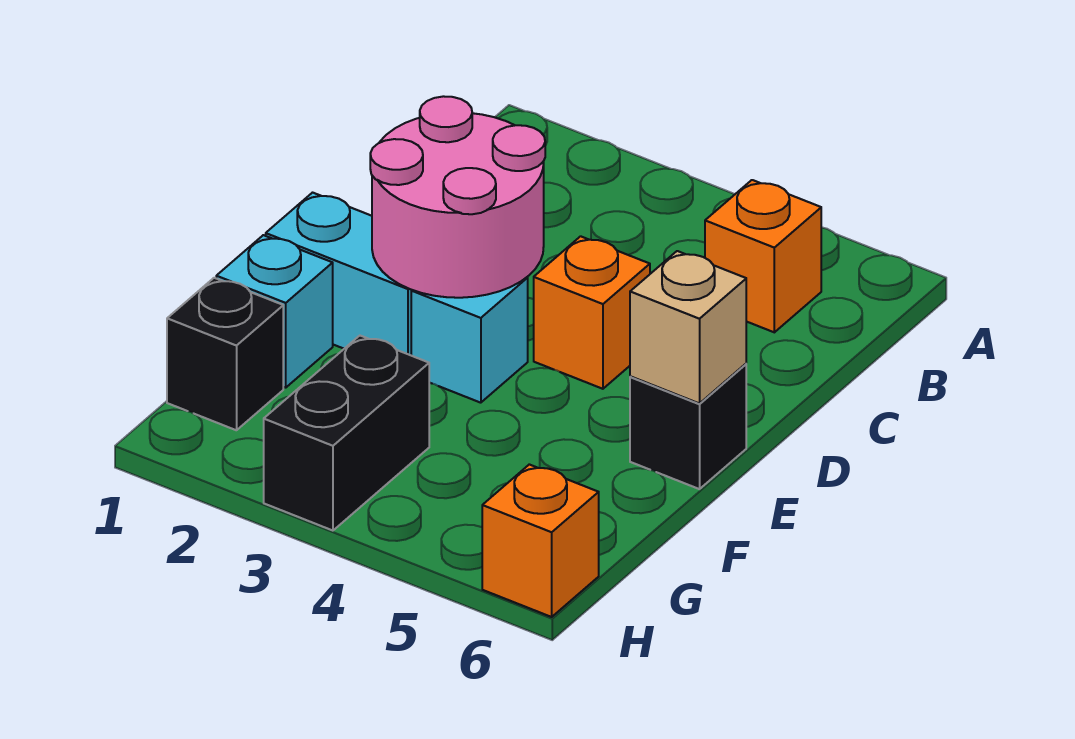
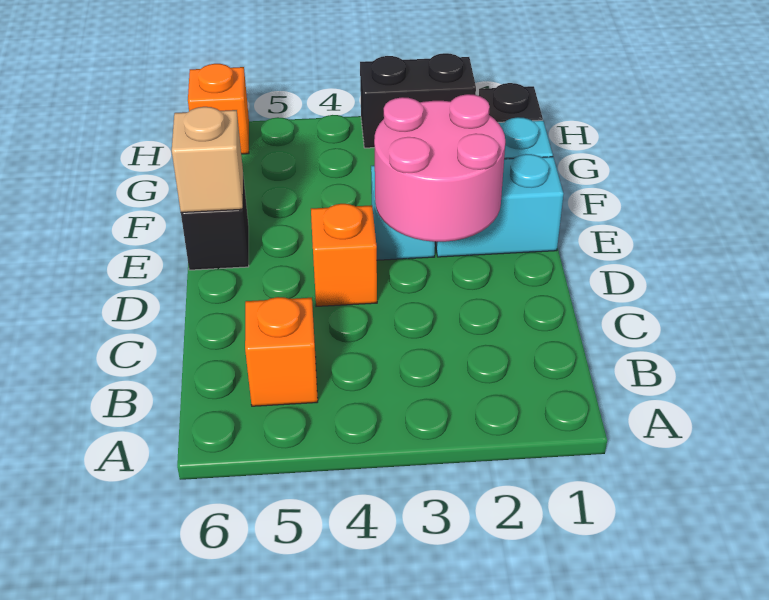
black brick G3:H3 level 1 -> black brick H2:H3 level 1

